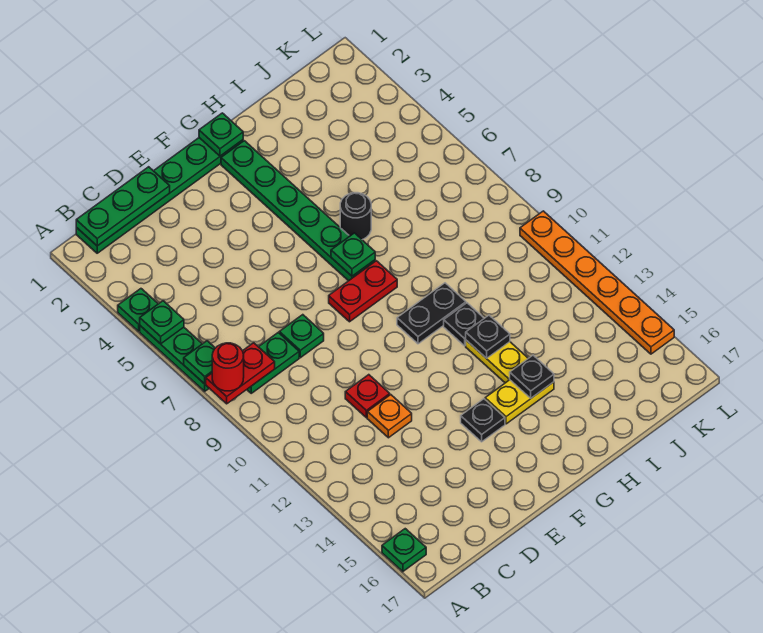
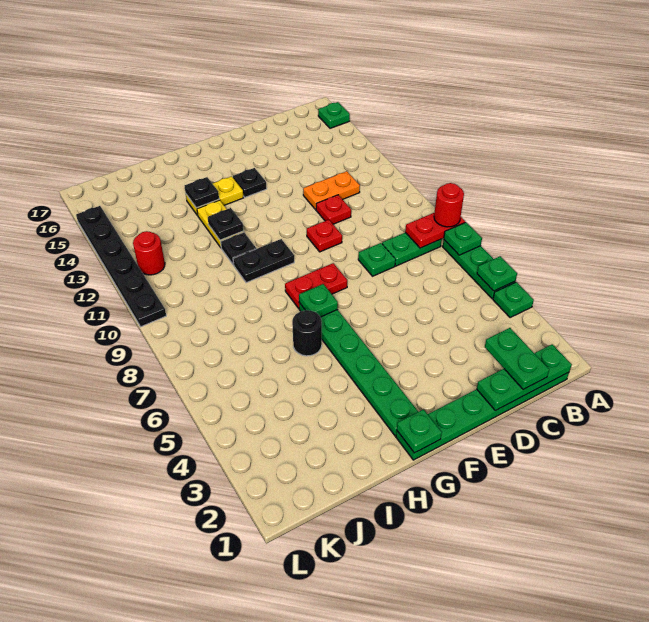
none -> green plate C1:C2 level 3
orange plate D12 level 1 -> orange plate C12:D12 level 1
none -> red plate E10 level 1
none -> red round brick K12 level 1
orange plate L10:L15 level 1 -> black plate L10:L15 level 1

